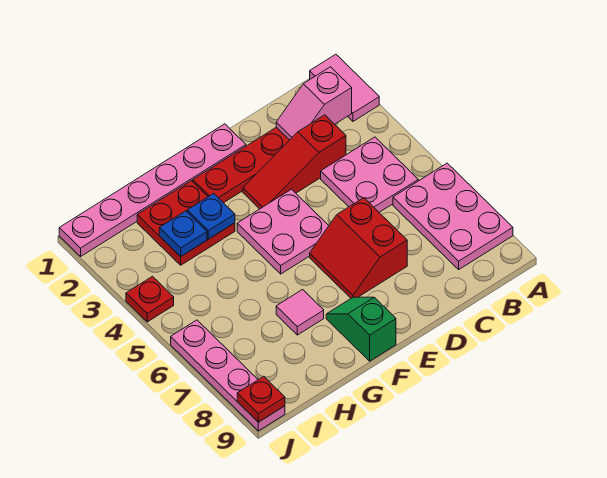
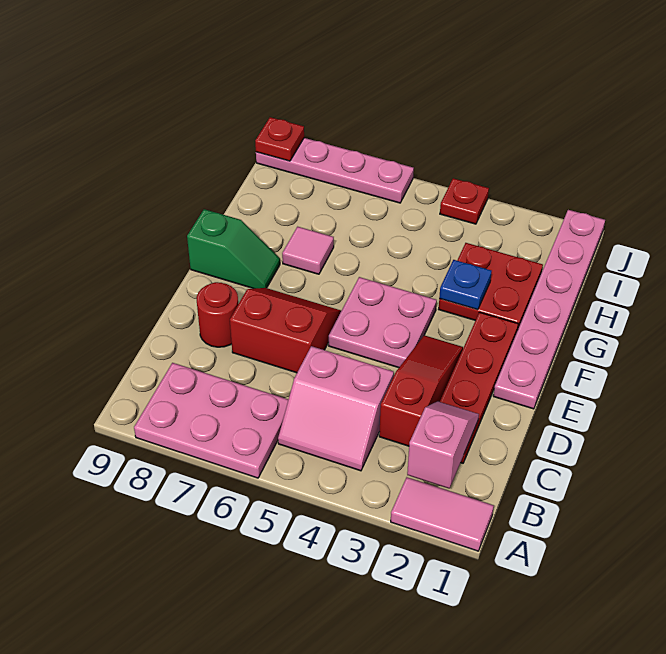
pink plate B4:C5 level 1 -> pink slope B4:C5 level 1 top C
none -> red round brick D8 level 1
blue plate H3 level 2 -> none

